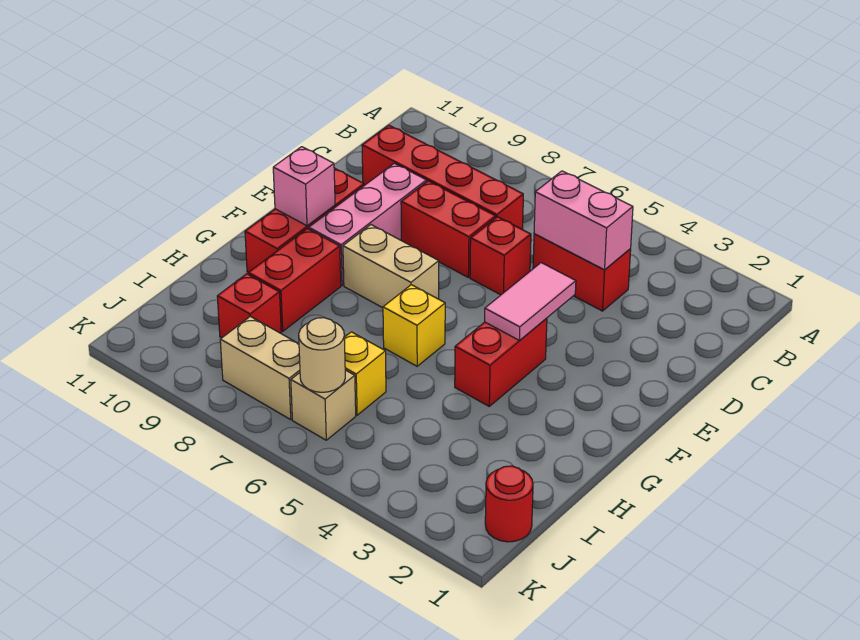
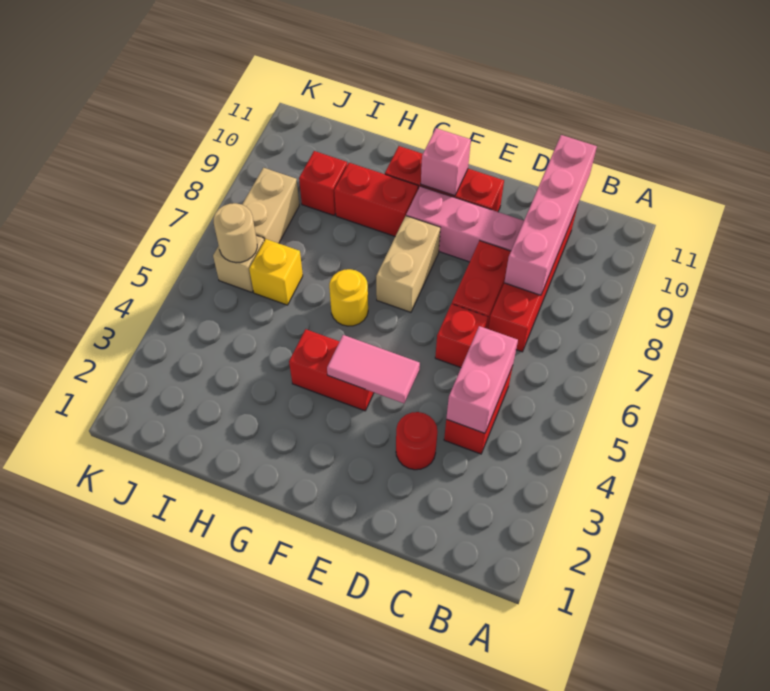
none -> pink brick C8:C11 level 2
yellow brick G6 level 1 -> yellow round brick G6 level 1
red round brick J1 level 1 -> red round brick D3 level 1

